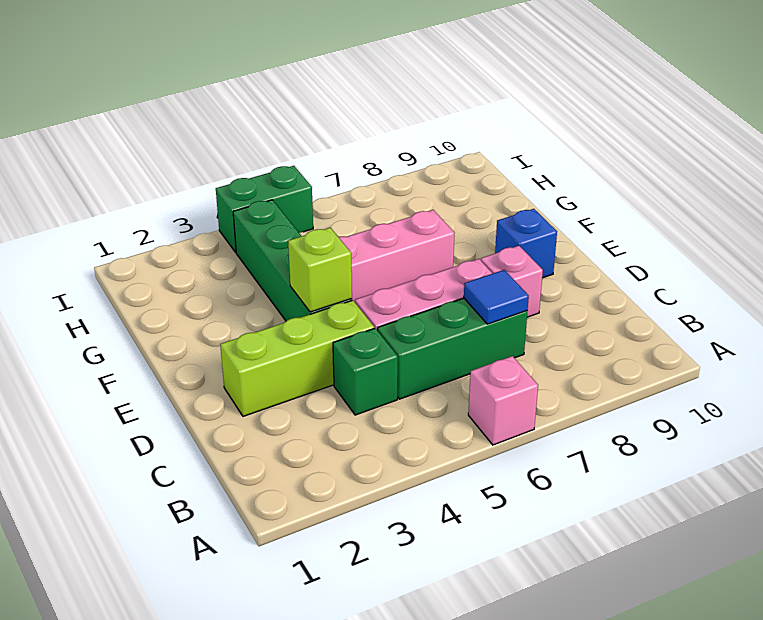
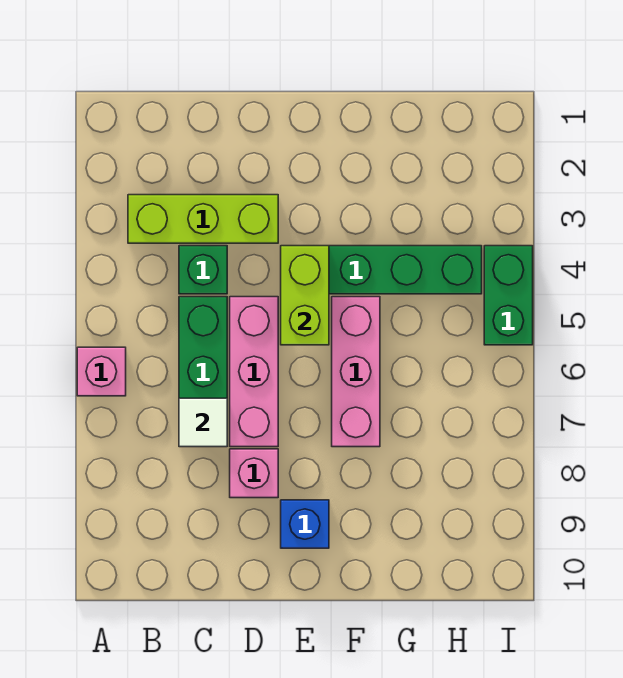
blue tile C7 level 2 -> white tile C7 level 2
lime brick D2:D4 level 1 -> lime brick B3:D3 level 1
lime brick E4 level 2 -> lime brick E4:E5 level 2

